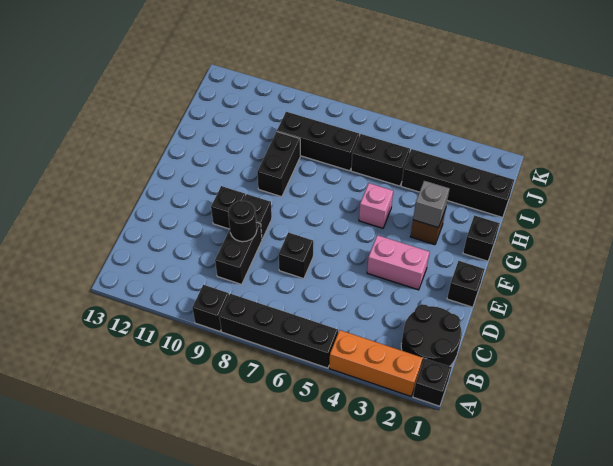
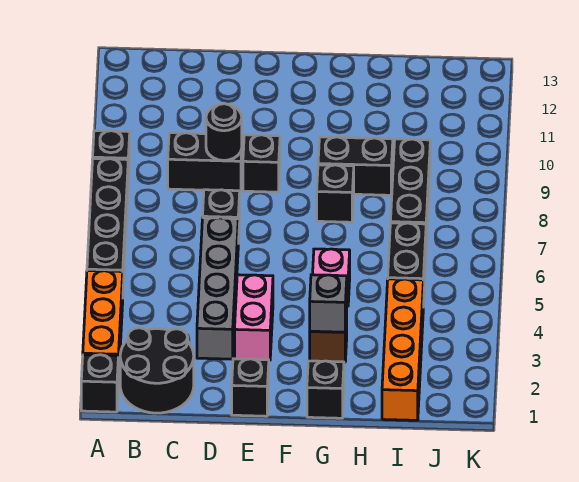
none -> grey brick D3:D6 level 1
black brick E10 level 1 -> black brick G8 level 1
black brick I1:I4 level 1 -> orange brick I1:I4 level 1

